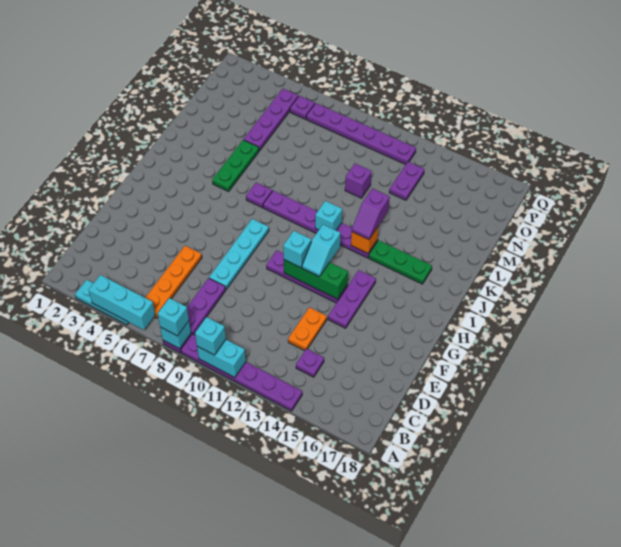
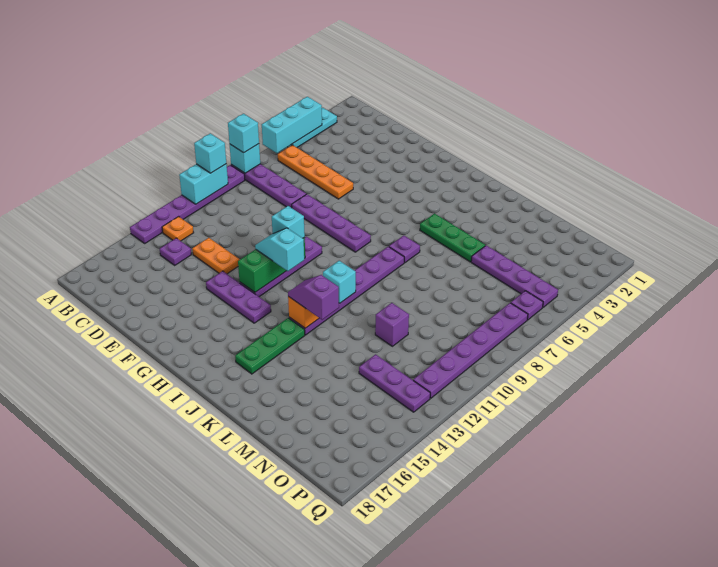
none -> orange plate B13 level 1
cyan plate E8:H8 level 1 -> purple plate E8:H8 level 1
purple plate N13:O13 level 1 -> purple plate N13:P13 level 1

